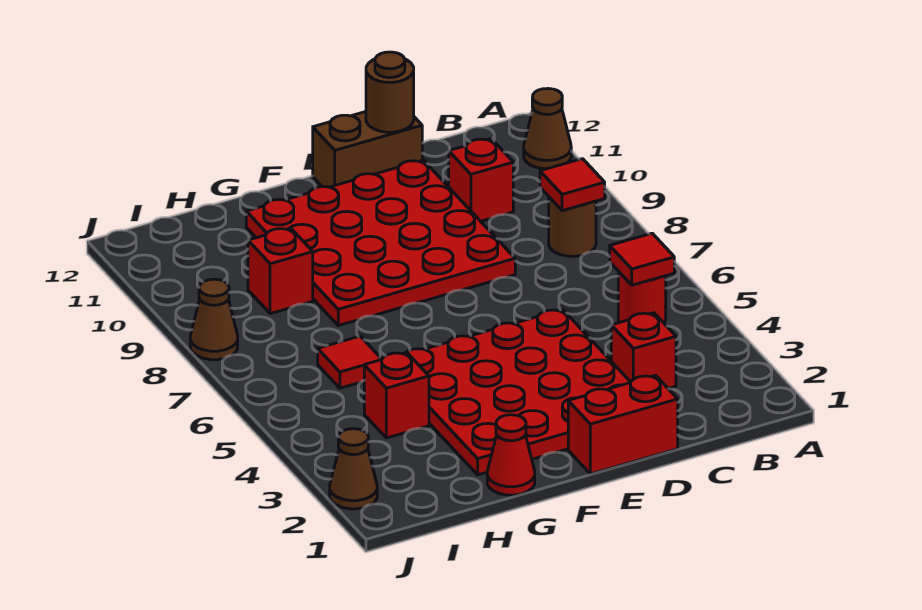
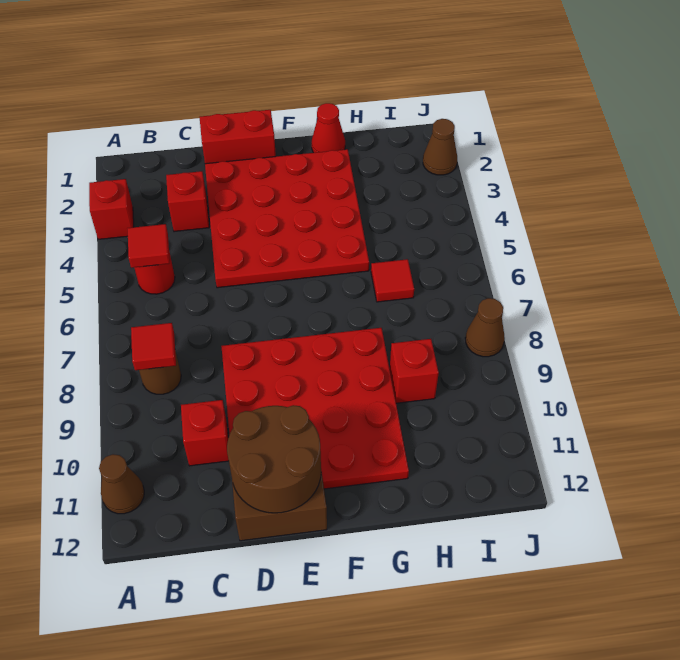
brown round brick D12 level 2 -> brown round brick D11:E12 level 2
red brick H4 level 1 -> red brick A3 level 1

